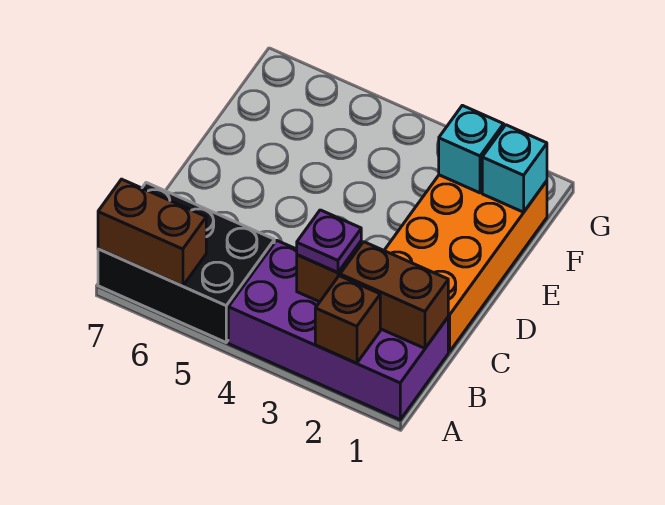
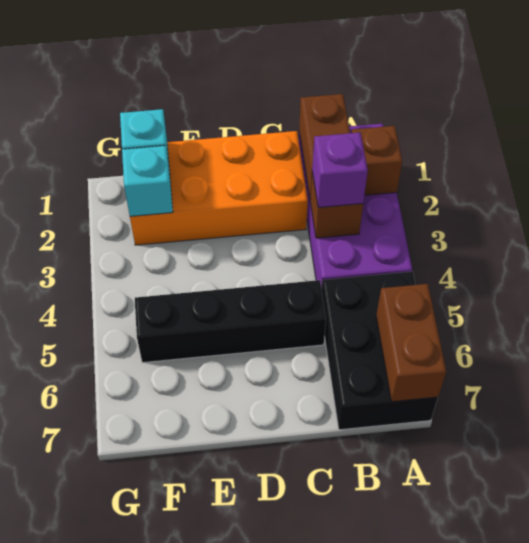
purple plate B3 level 3 -> purple brick B3 level 3
none -> black brick C5:F5 level 1

